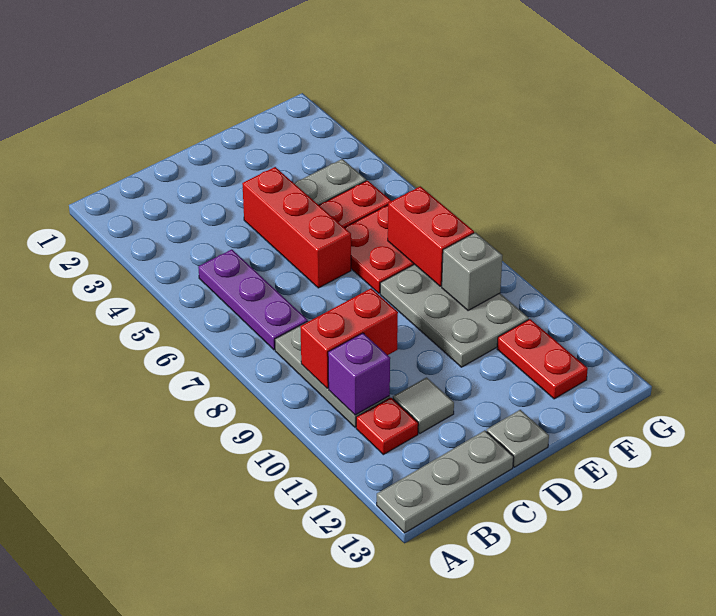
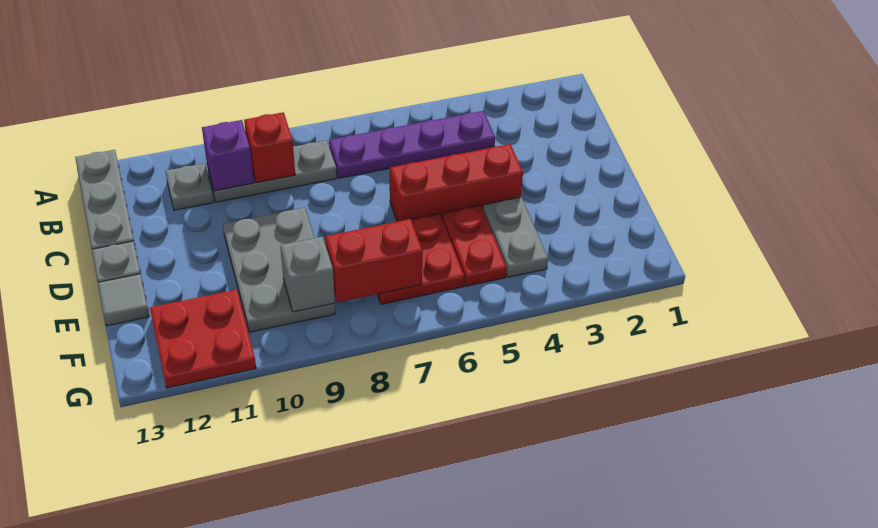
purple plate B5:B7 level 1 -> purple plate B4:B7 level 1
red brick B9:C9 level 2 -> red brick B9 level 2
red plate B11 level 1 -> grey plate B11 level 1
grey tile C11 level 1 -> grey tile E13 level 1
grey plate E8:F10 level 1 -> grey plate D9:F10 level 1
red plate F11:F12 level 1 -> red plate F11:G12 level 1

